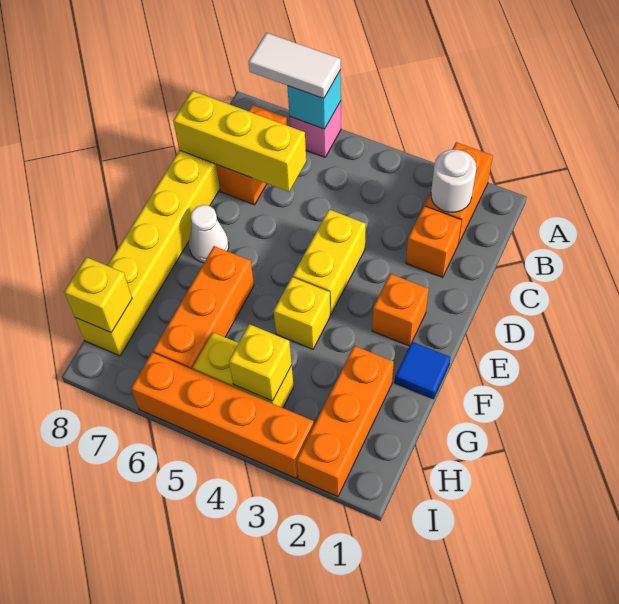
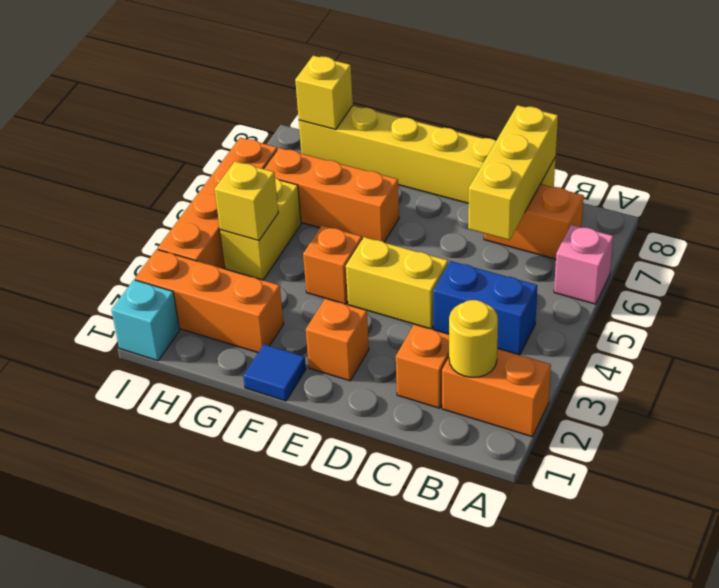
cyan brick A6 level 2 -> cyan brick I1 level 1
white tile A6:A7 level 3 -> none
white round brick B2 level 2 -> yellow round brick B2 level 2
none -> blue brick B4:C4 level 1
white cone E7 level 1 -> none
yellow brick F4 level 1 -> orange brick F4 level 1

